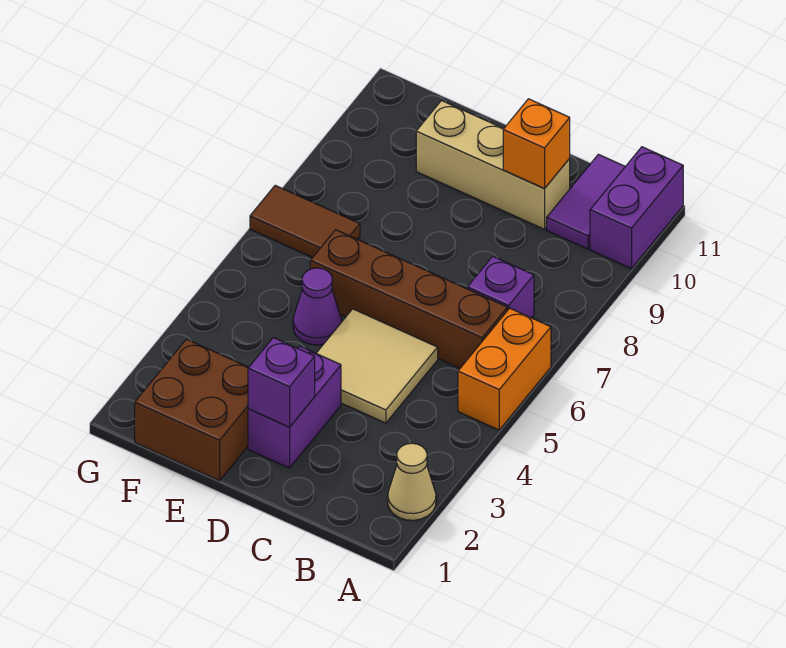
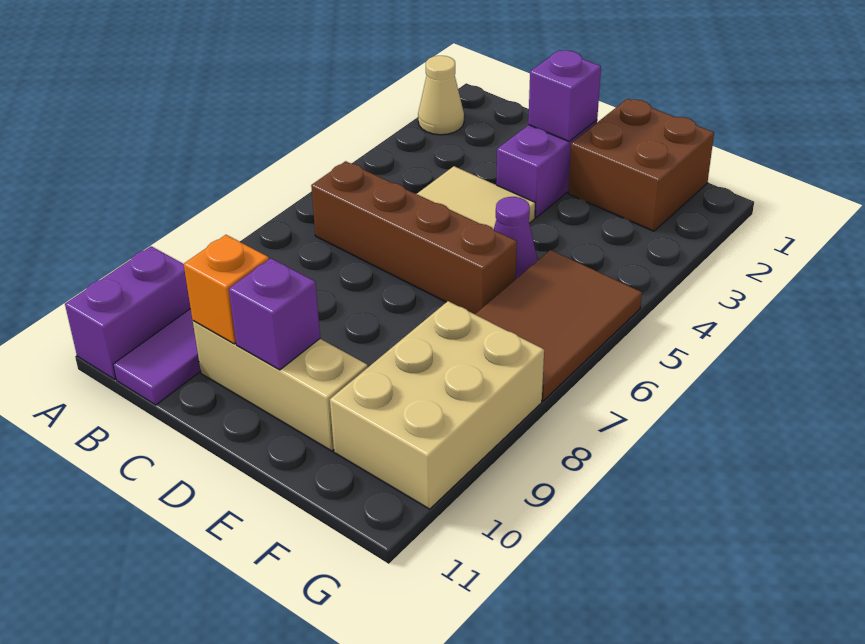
orange brick A5:A6 level 1 -> none
purple brick B7 level 1 -> purple brick D10 level 2
brown tile F7:G7 level 1 -> brown tile F5:G7 level 1
none -> tan brick F8:G10 level 1

